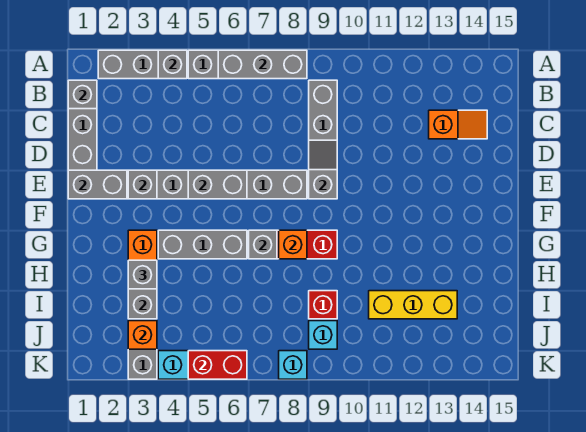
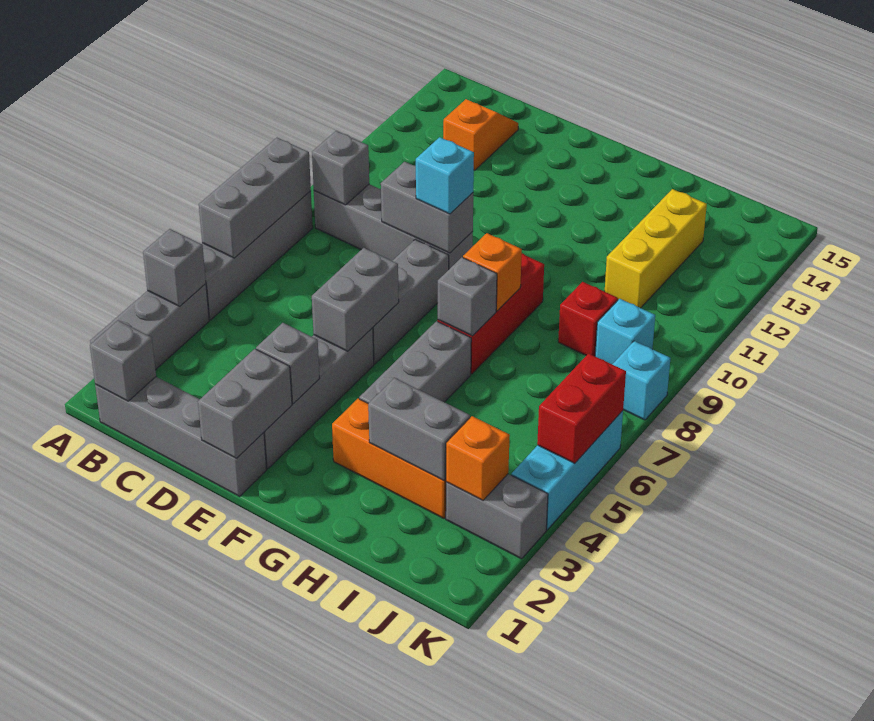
grey slope D9:E9 level 2 top E -> grey brick D9:E9 level 2
none -> cyan brick E9 level 3
grey brick H3 level 3 -> grey brick B9 level 2

